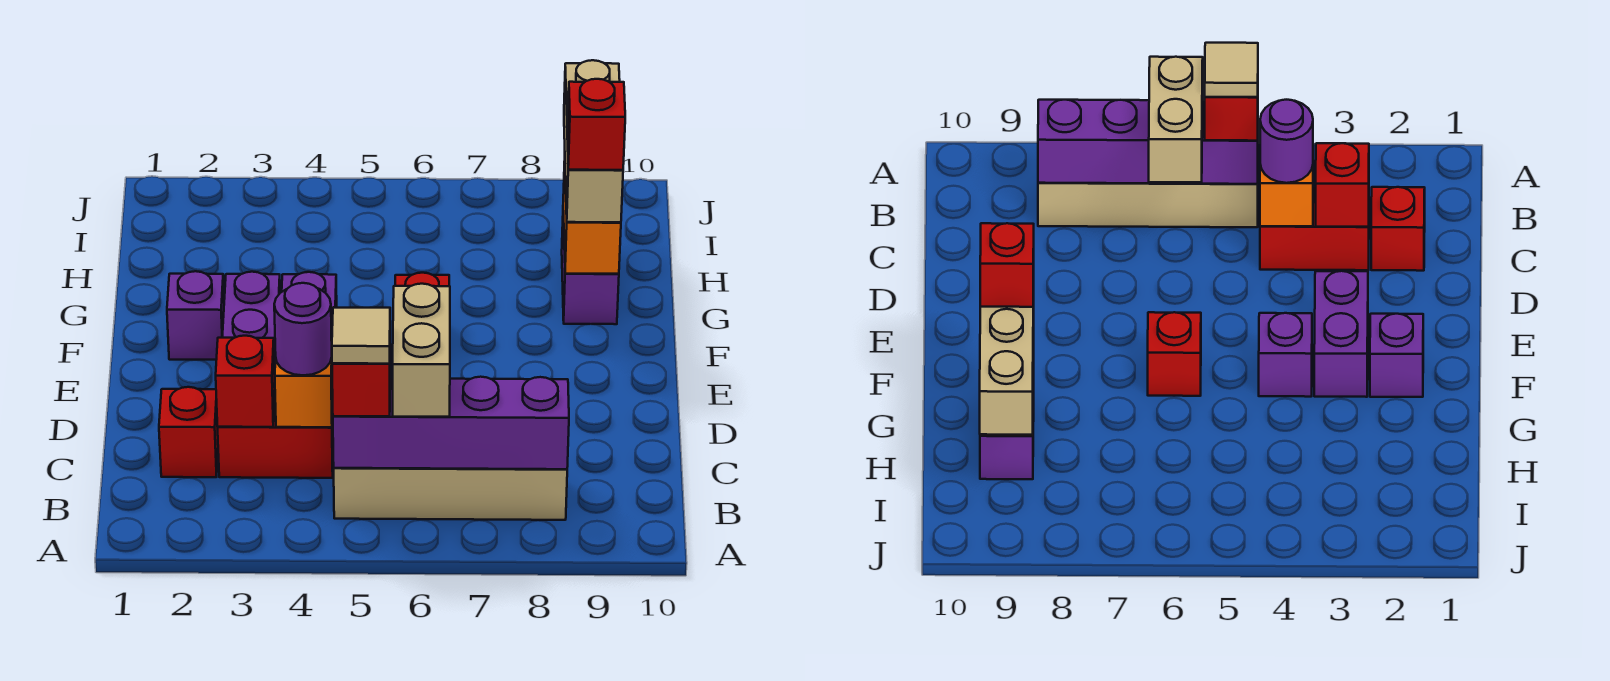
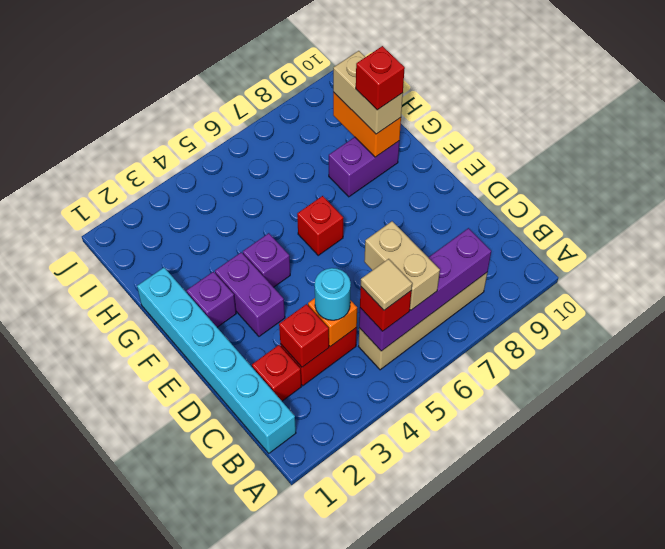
none -> cyan brick B1:G1 level 1
purple round brick C4 level 3 -> cyan round brick C4 level 3
purple brick G9:H9 level 1 -> purple brick G8:G9 level 1
tan brick G9:I9 level 3 -> tan brick G9:H9 level 3

